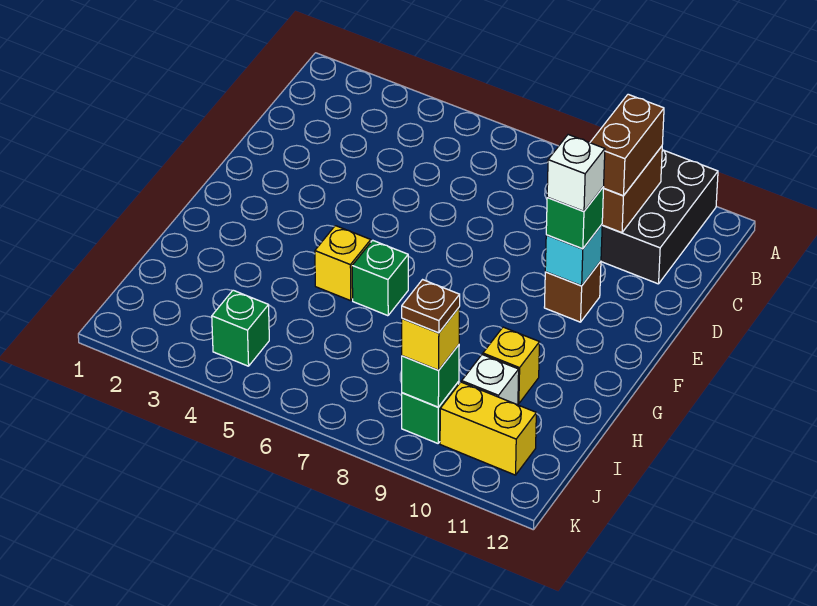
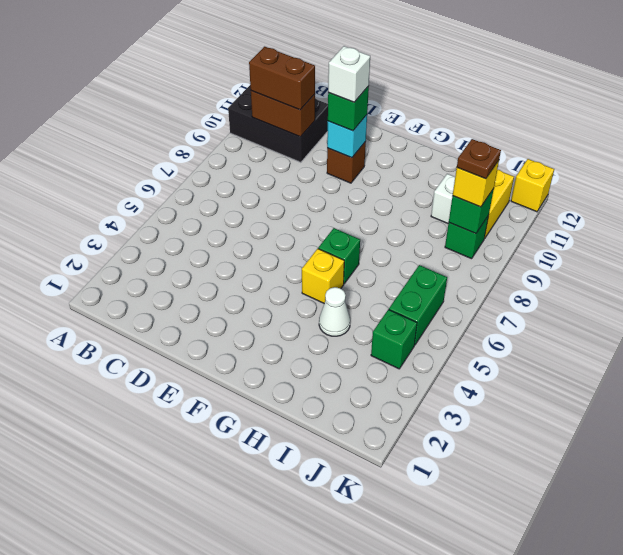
none -> white cone H4 level 1
yellow brick H10 level 1 -> yellow brick K12 level 1
none -> green brick J5:J6 level 1

